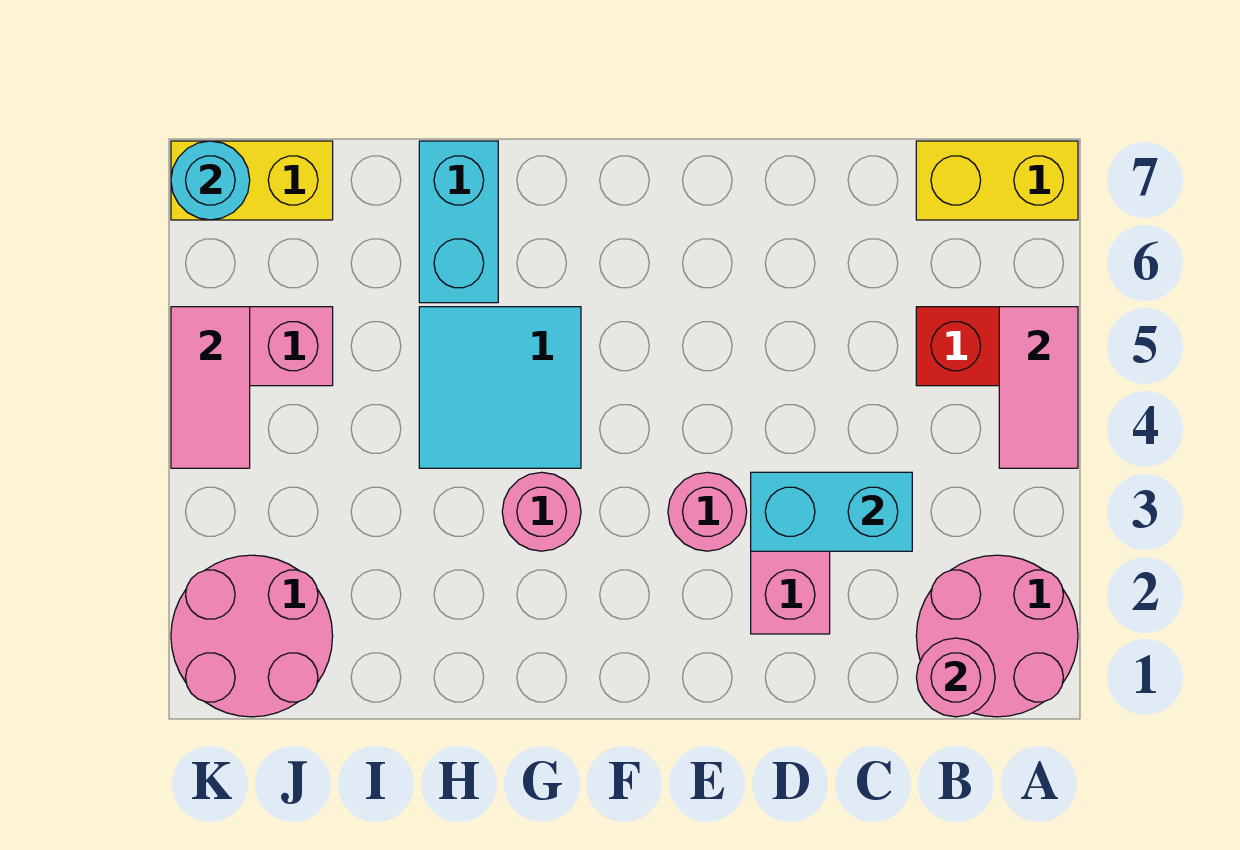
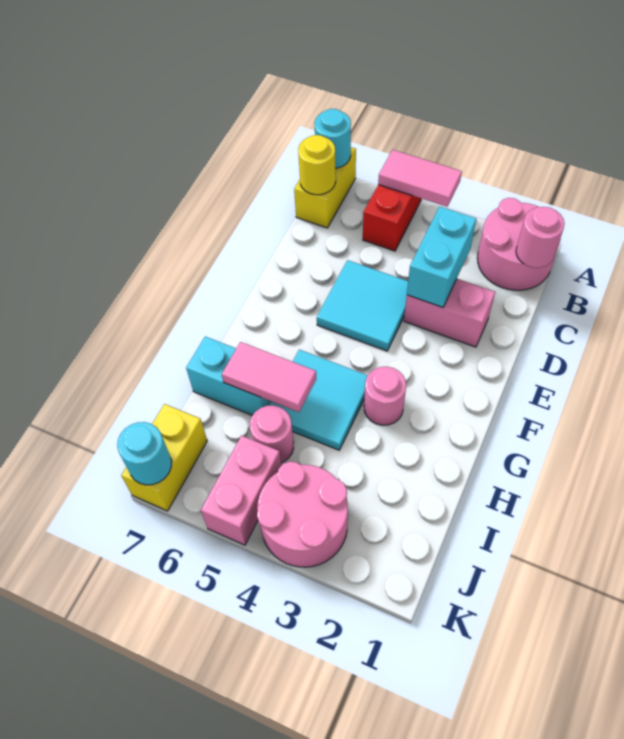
none -> cyan round brick A7 level 2
none -> yellow round brick B7 level 2
none -> cyan tile D4:E5 level 1
pink round brick E3 level 1 -> pink round brick I5 level 1
pink round brick J1:K2 level 1 -> pink round brick J3:K4 level 1
pink tile K4:K5 level 2 -> pink tile H5:H6 level 2

